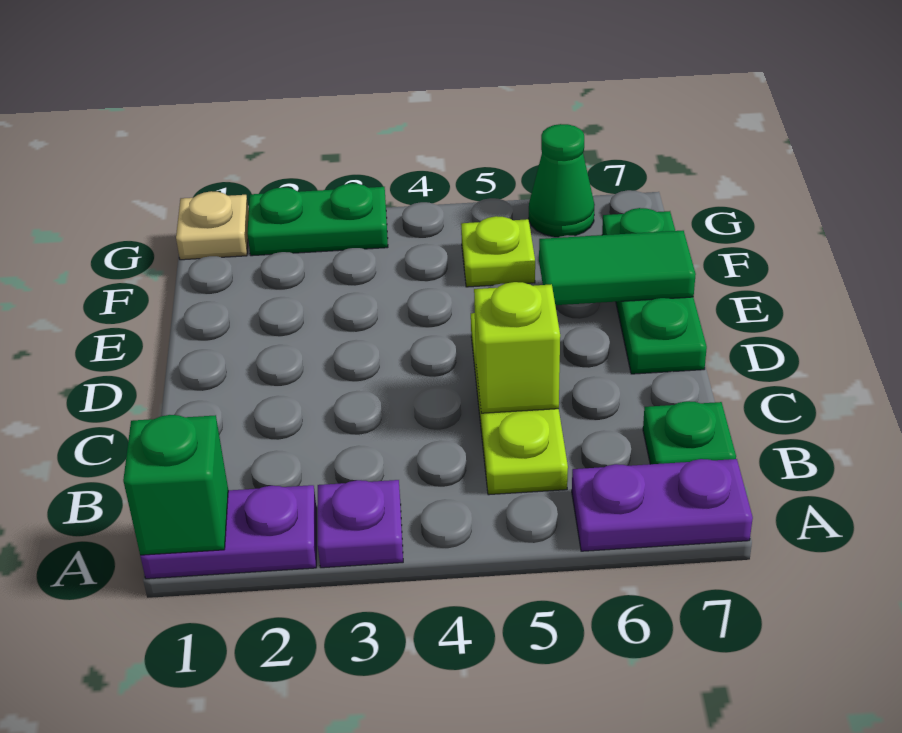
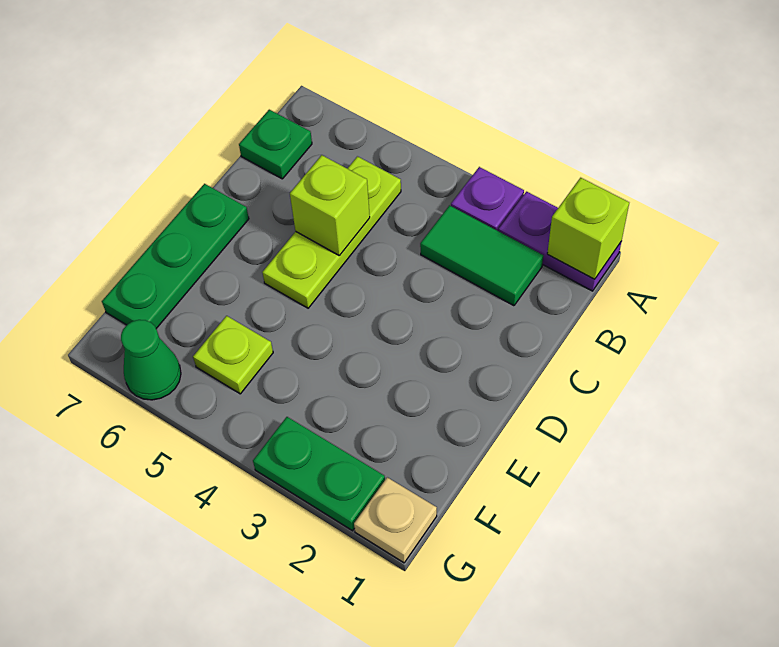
green brick A1 level 2 -> lime brick A1 level 2
purple plate A6:A7 level 1 -> none
green tile E6:E7 level 2 -> green tile B2:B3 level 1

